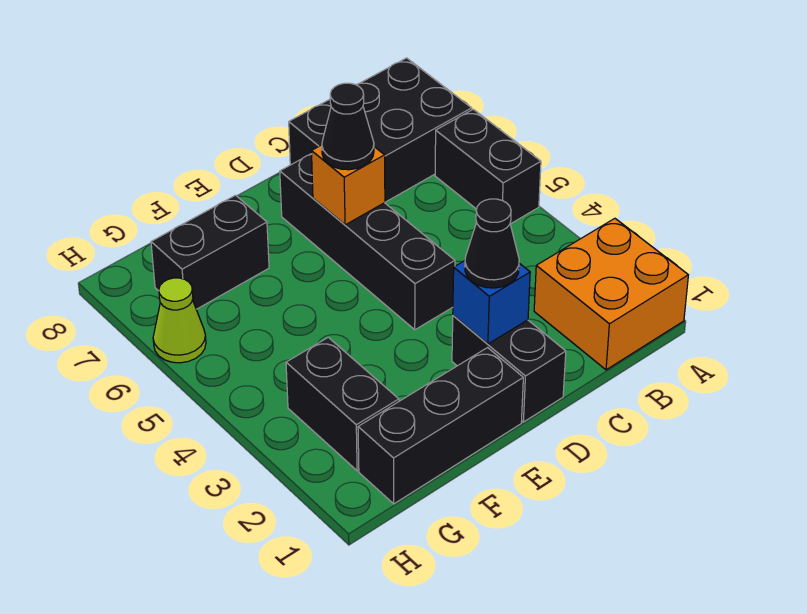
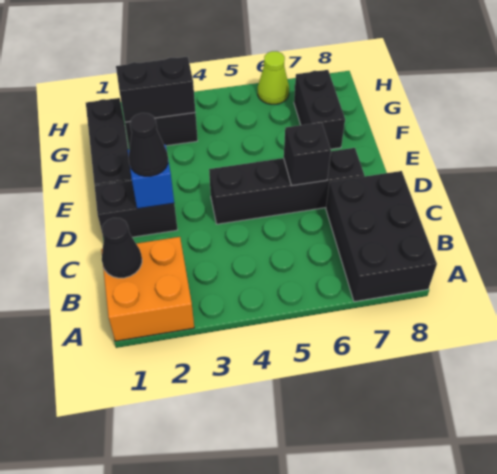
black brick A5:A6 level 1 -> black brick G2:G3 level 2
orange brick D6 level 2 -> black brick D6 level 2
black cone D6 level 3 -> black cone B1 level 2

